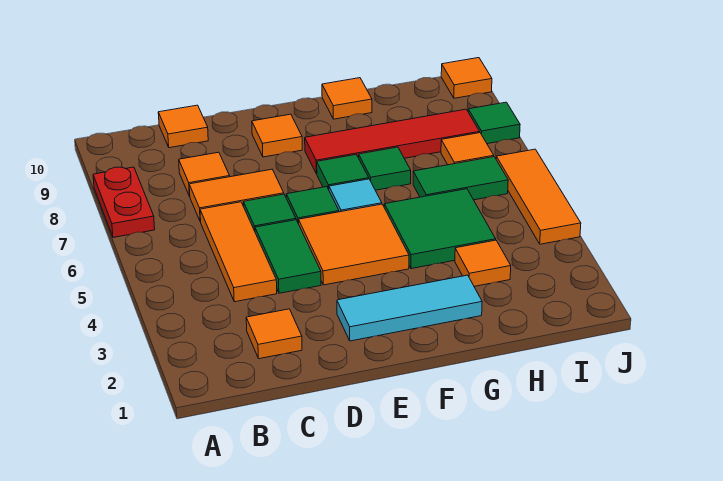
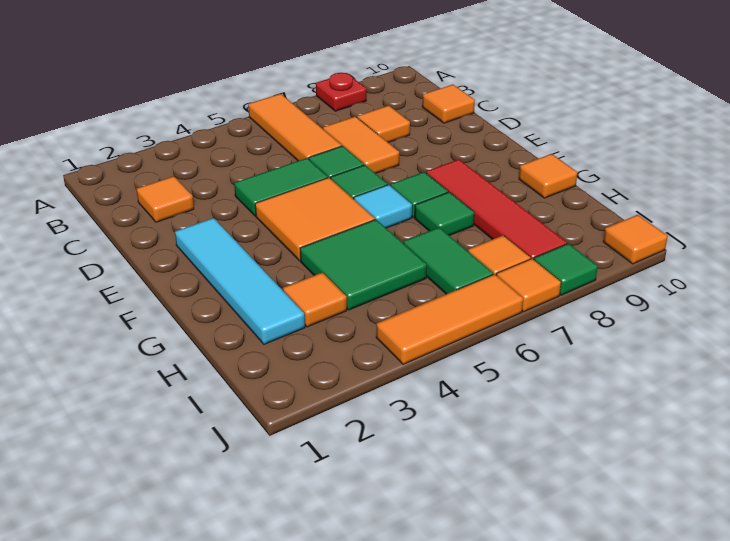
red plate A7:A8 level 1 -> red plate A8 level 1
orange tile C4:C6 level 1 -> orange tile A6:C6 level 1
cyan tile E2:G2 level 1 -> cyan tile E2:H2 level 1
orange tile E9 level 1 -> orange tile J7 level 1

